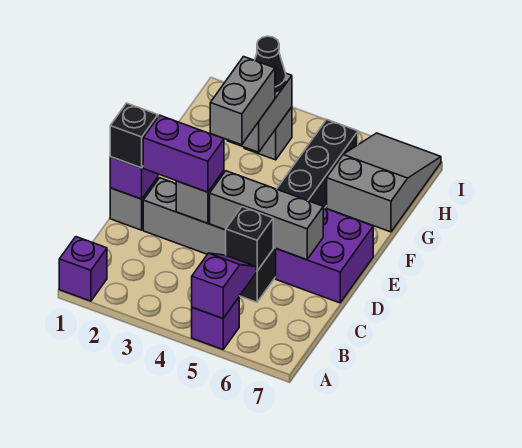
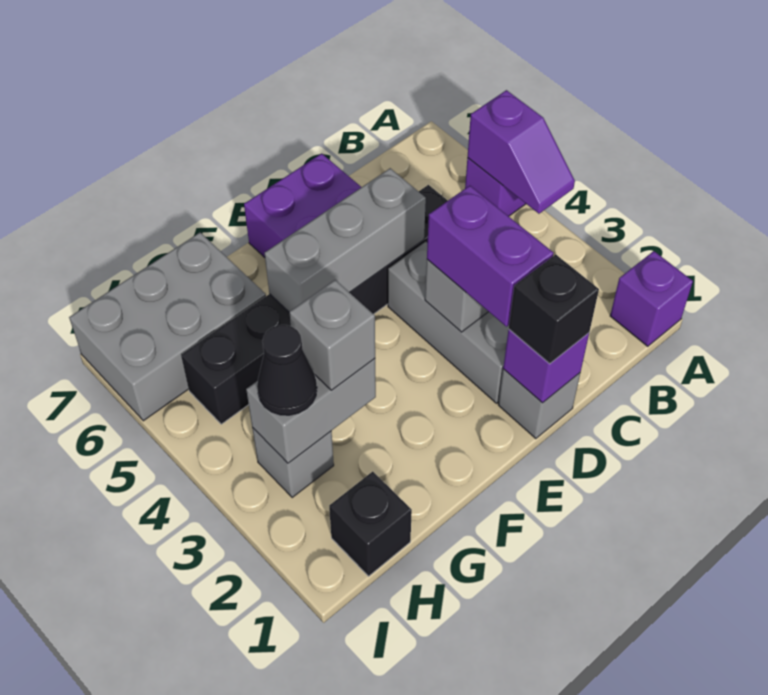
purple slope A5:B5 level 2 top A -> purple slope A4:A5 level 2 top 5
black brick C5 level 2 -> black brick H1 level 1
grey brick D4:D6 level 2 -> grey brick D5:F5 level 2
grey brick F3:G3 level 3 -> grey brick G3 level 3
grey slope G6:I7 level 1 top G -> grey brick G6:I7 level 1

